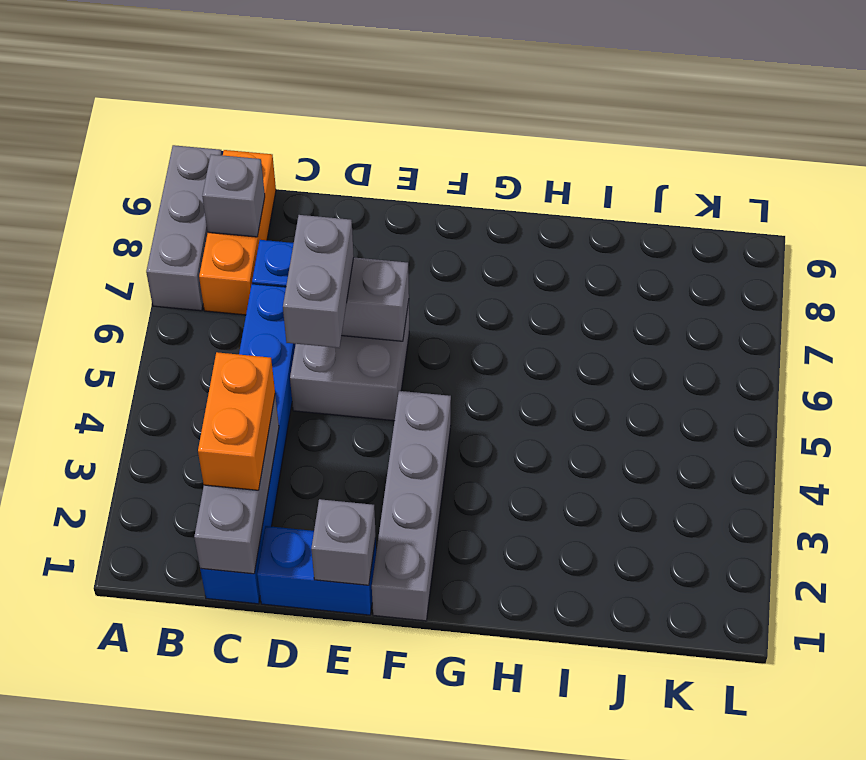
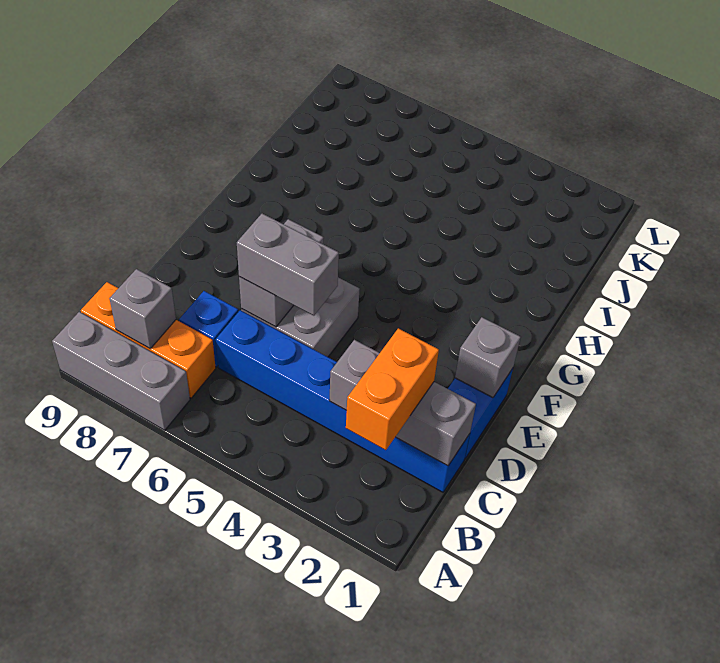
orange brick C2:C3 level 3 -> orange brick B2:C2 level 3
grey brick F1:F4 level 1 -> none

